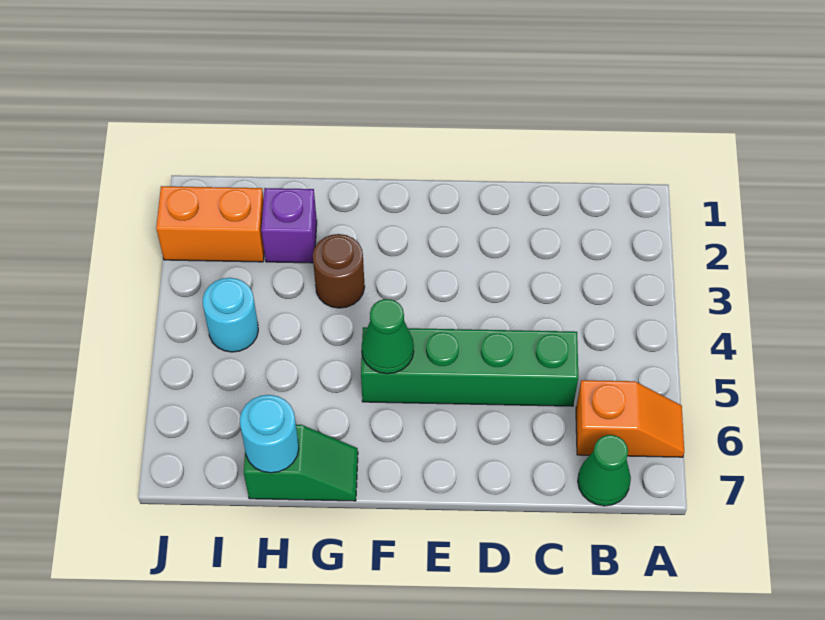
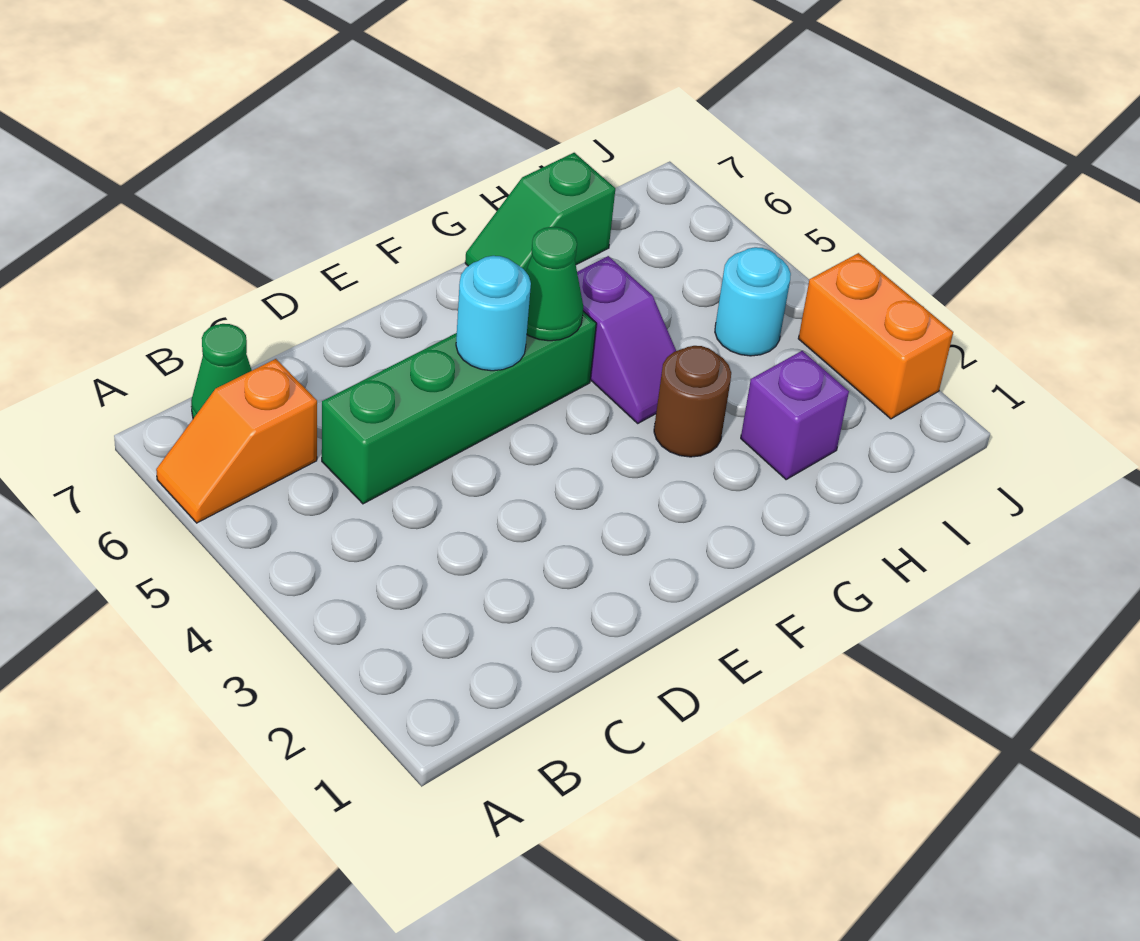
none -> purple slope G4:G5 level 1 top 5
cyan round brick H7 level 2 -> cyan round brick E5 level 2
orange brick I2:J2 level 1 -> orange brick J2:J3 level 1

